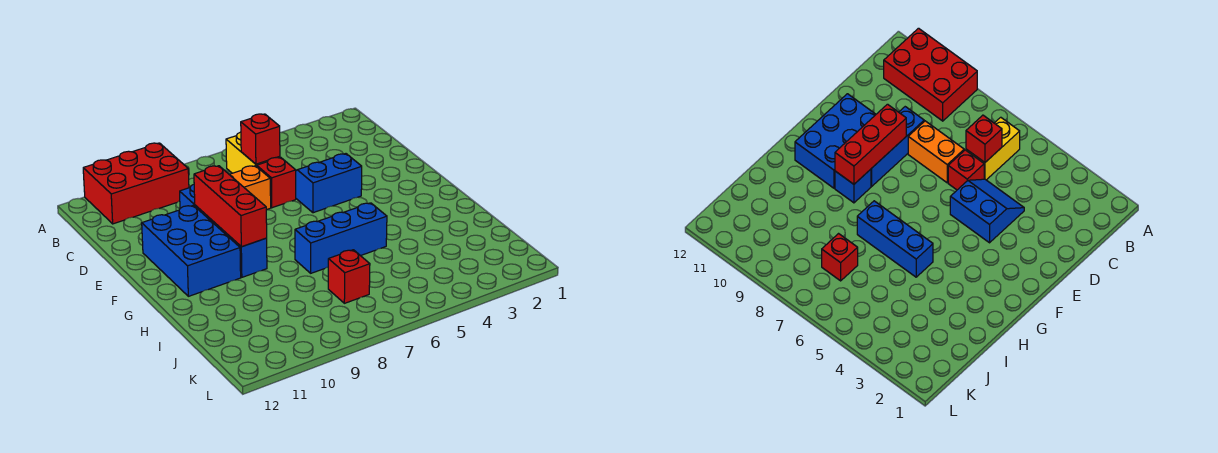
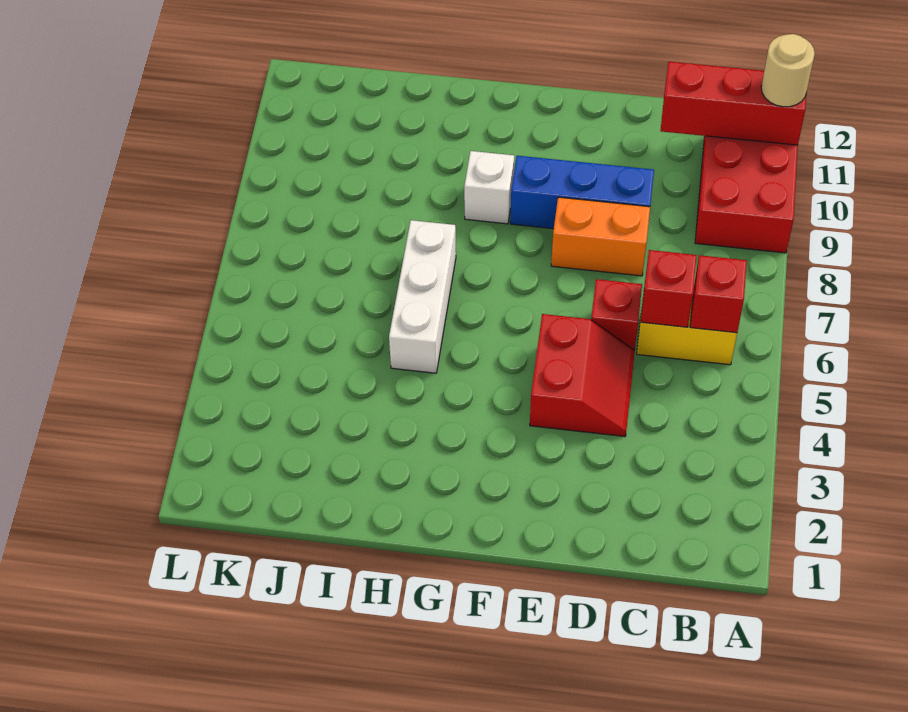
none -> tan round brick A11 level 3
blue slope D4:E5 level 1 top E -> red slope D4:E5 level 1 top E
orange brick D7:D8 level 1 -> orange brick D8:E8 level 1
red brick E9:G9 level 2 -> red brick A11:C11 level 2
blue brick E10:G11 level 1 -> none
blue brick G9 level 1 -> white brick G9 level 1
blue brick H5:H7 level 1 -> white brick H5:H7 level 1
red brick J7 level 1 -> red brick B6 level 2

